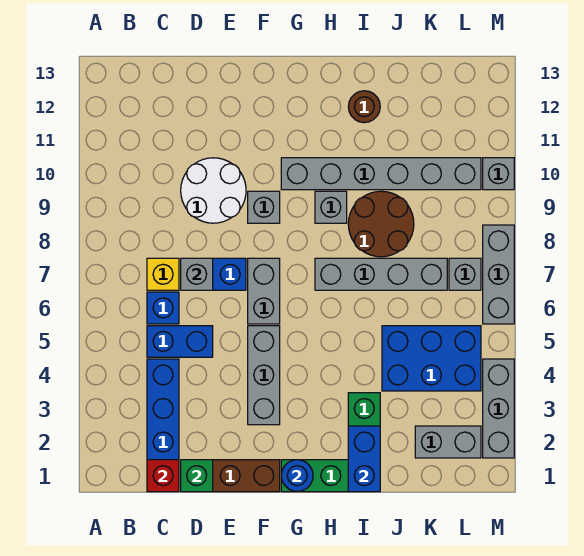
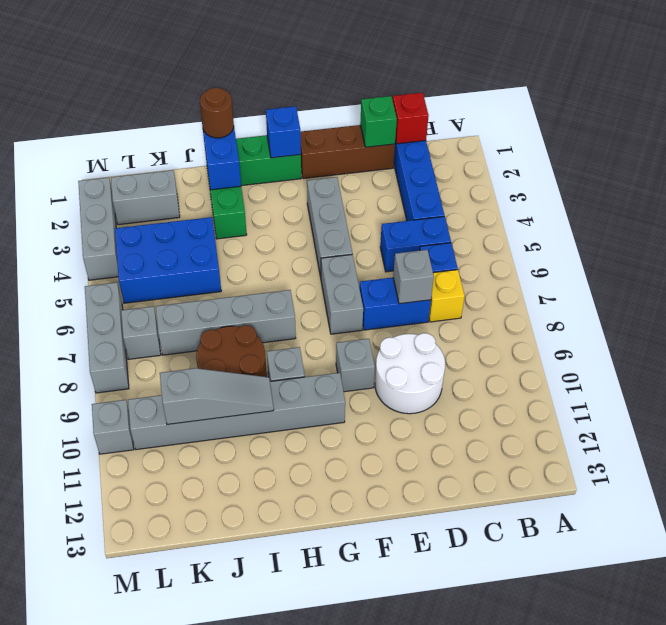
blue round brick G1 level 2 -> blue brick G1 level 2
none -> grey slope I10:K10 level 2 top K
brown round brick I12 level 1 -> brown round brick I1 level 3

